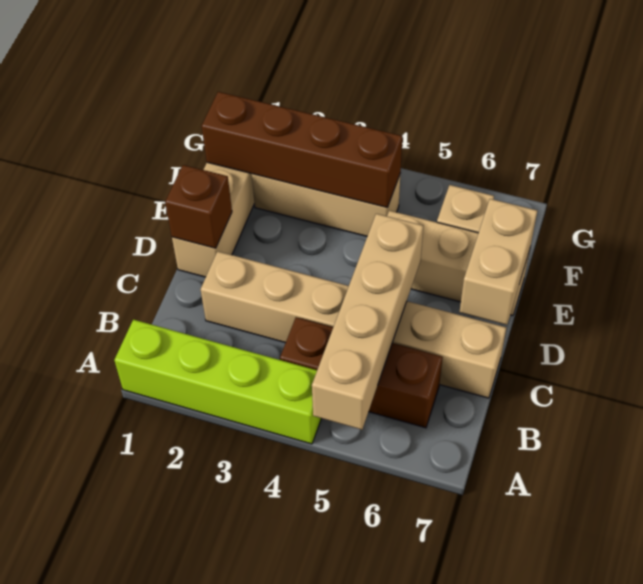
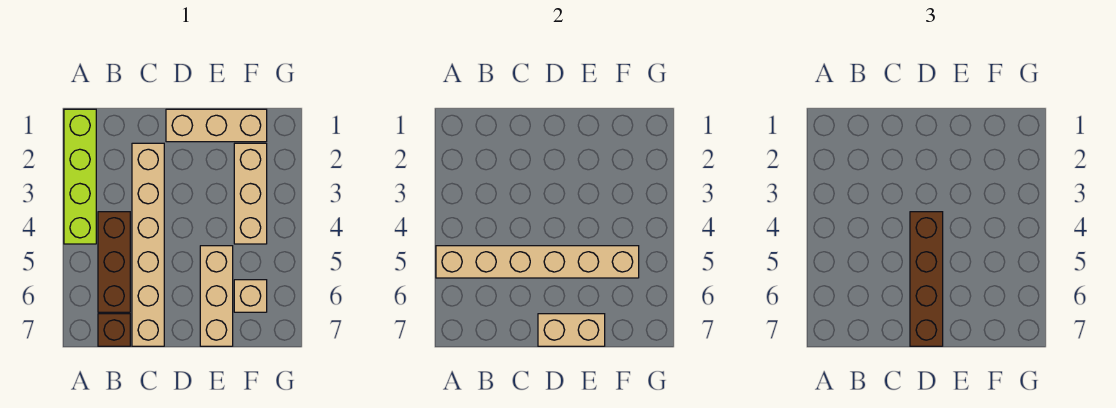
tan brick A5:D5 level 2 -> tan brick A5:F5 level 2
brown brick D1 level 2 -> brown brick B7 level 1
brown brick F1:F4 level 2 -> brown brick D4:D7 level 3

